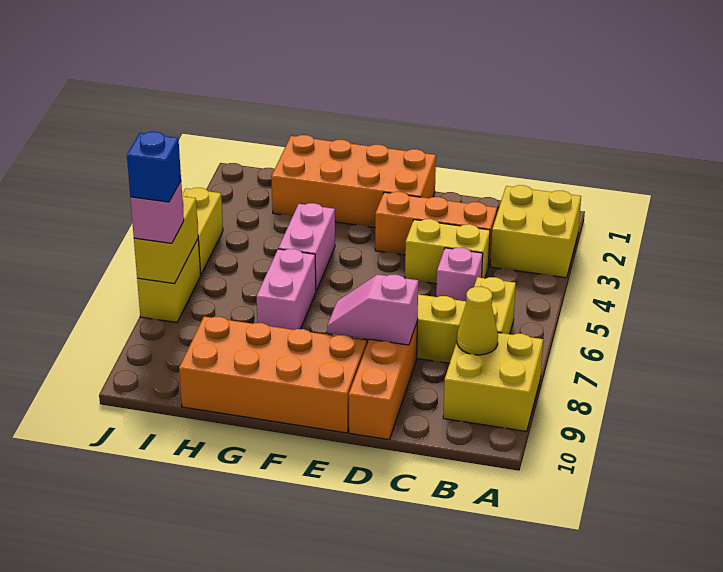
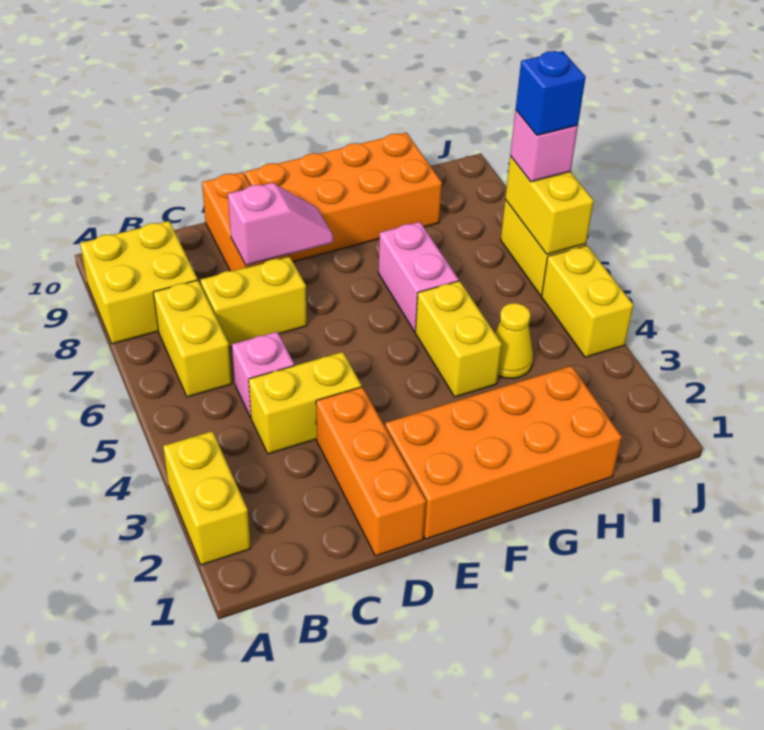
yellow brick A2:B3 level 1 -> yellow brick A2:A3 level 1
yellow cone B8 level 2 -> yellow cone H4 level 1
orange brick C3:E3 level 1 -> orange brick D1:D3 level 1
pink brick G4:G5 level 1 -> yellow brick G4:G5 level 1

